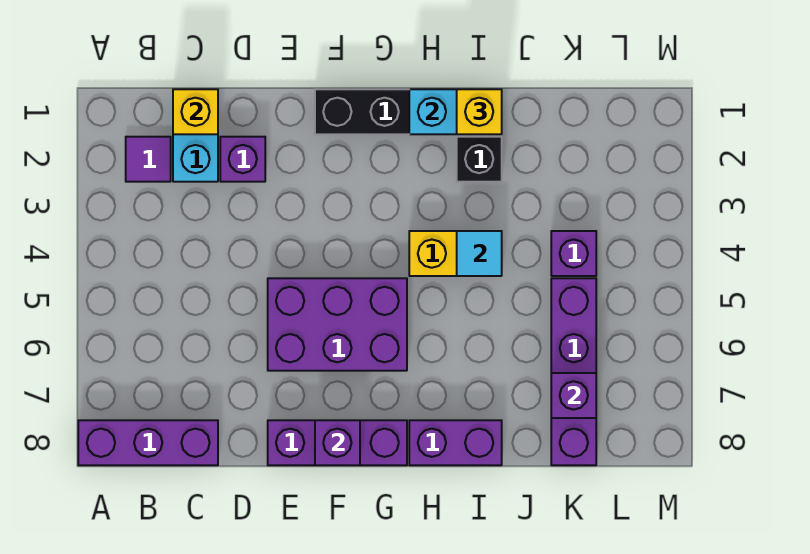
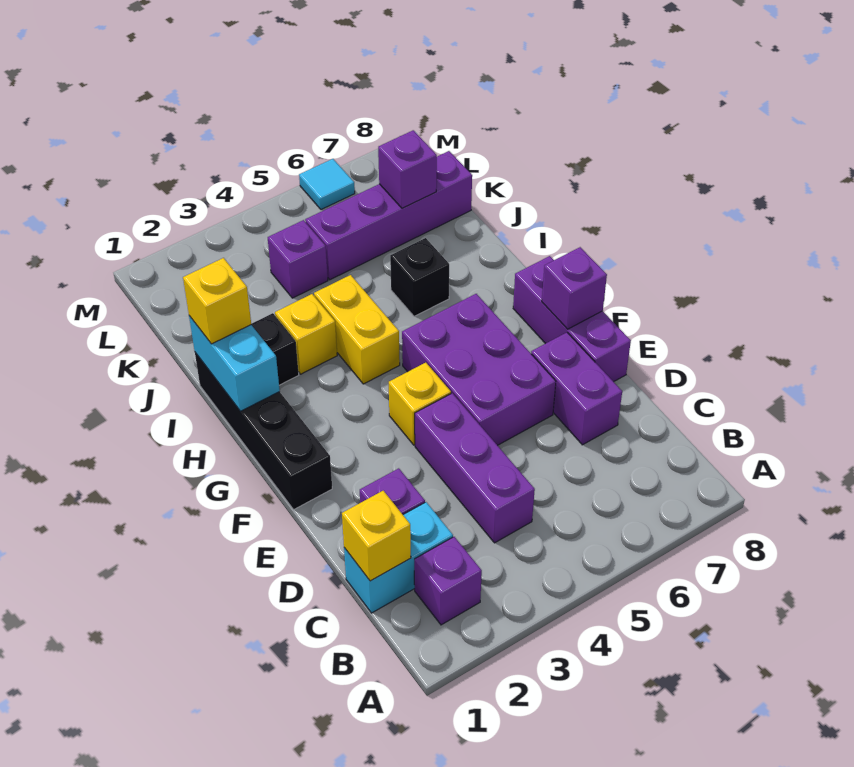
purple brick A8:C8 level 1 -> purple brick C4:E4 level 1
purple tile B2 level 1 -> purple brick B2 level 1
none -> yellow brick F4 level 1
purple brick H8:I8 level 1 -> purple brick D7:E7 level 1
none -> yellow brick I3 level 1
cyan tile I4 level 2 -> cyan tile M6 level 1
none -> black brick I6 level 1

